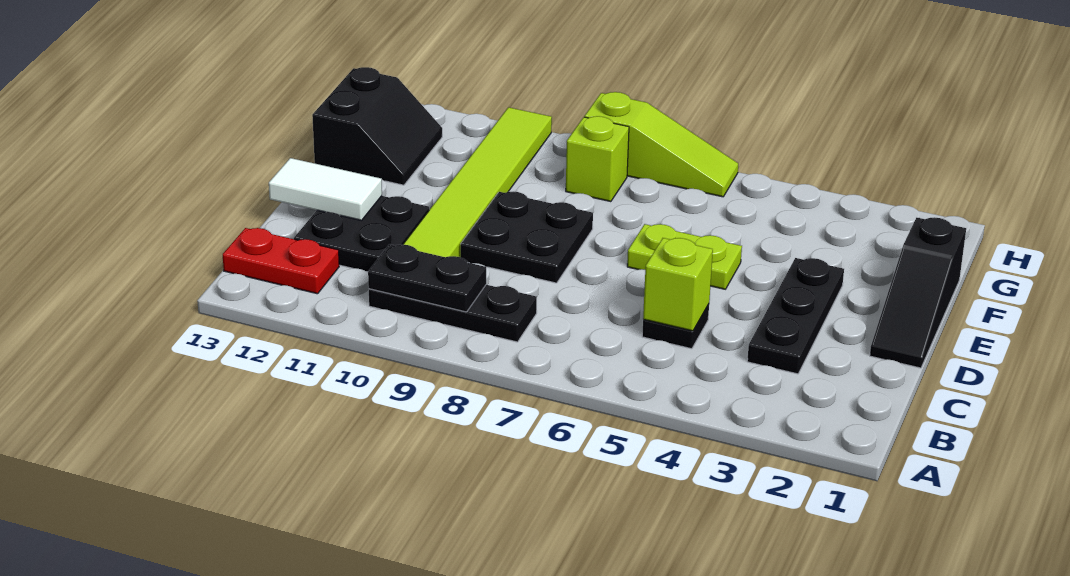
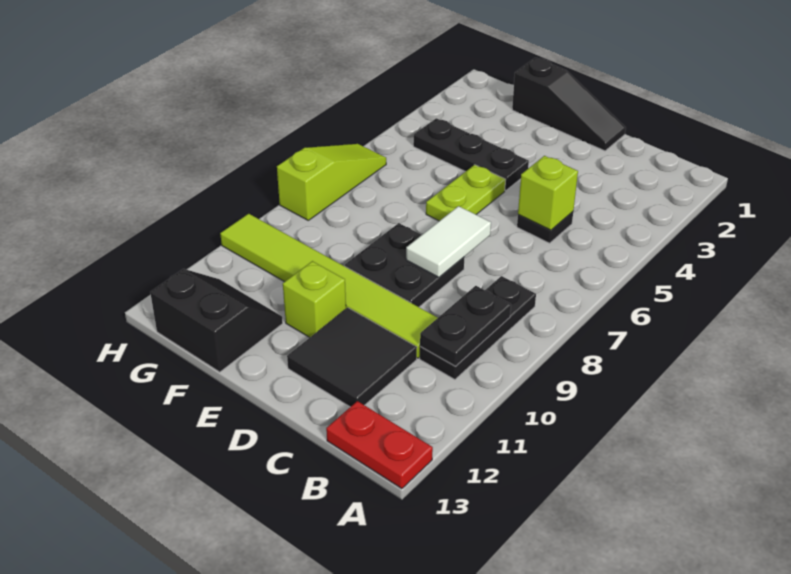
red plate B12:B13 level 1 -> red plate A13:B13 level 1
black plate C3:E3 level 1 -> black plate E4:G4 level 1
black plate C11:D12 level 1 -> black tile C11:D12 level 1
white tile D12:D13 level 2 -> white tile D7:D8 level 2
lime brick G8 level 1 -> lime brick E11 level 1

